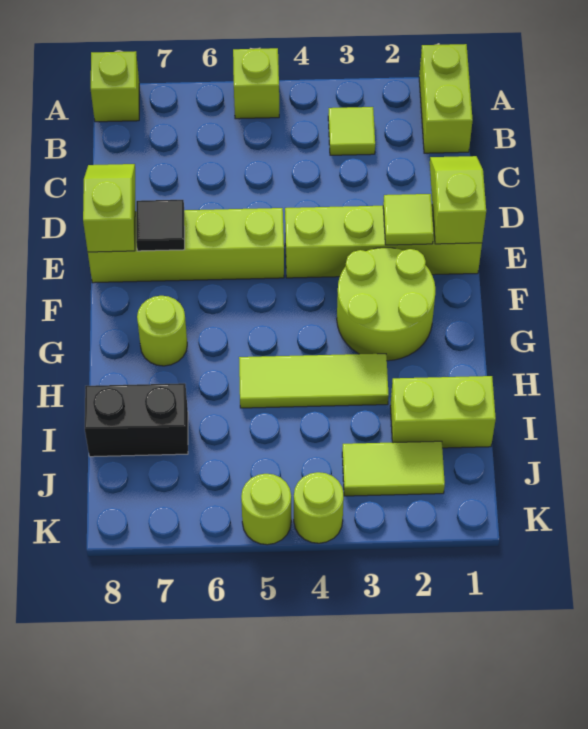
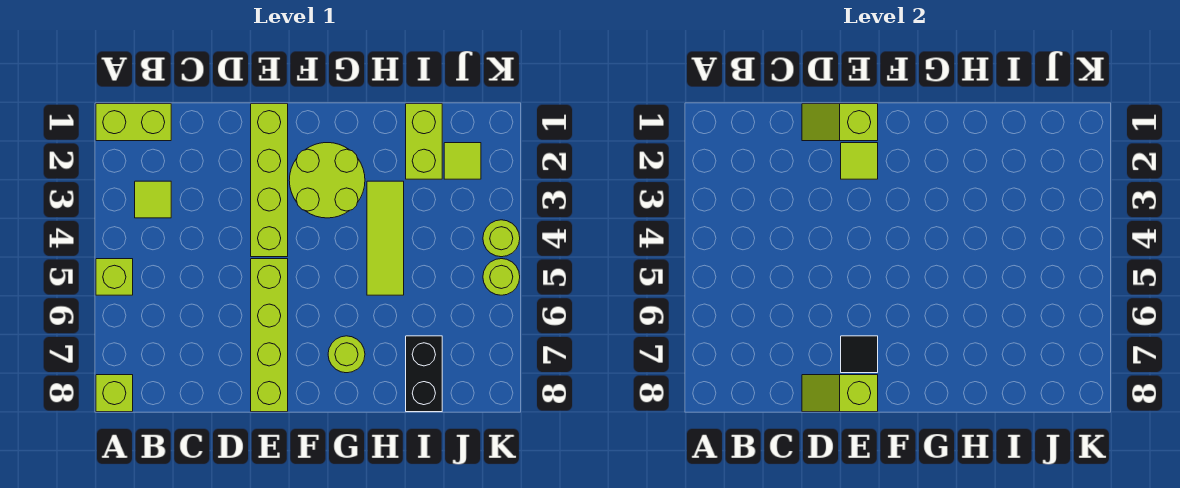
lime tile J2:J3 level 1 -> lime tile J2 level 1

